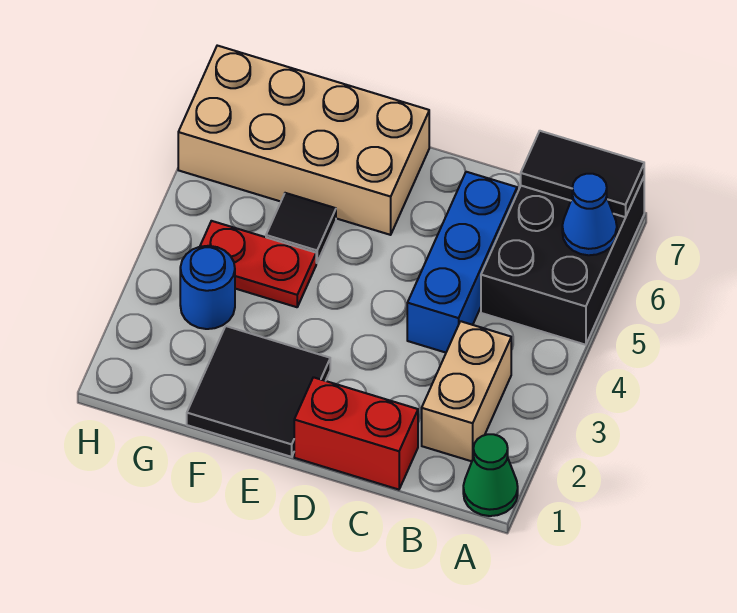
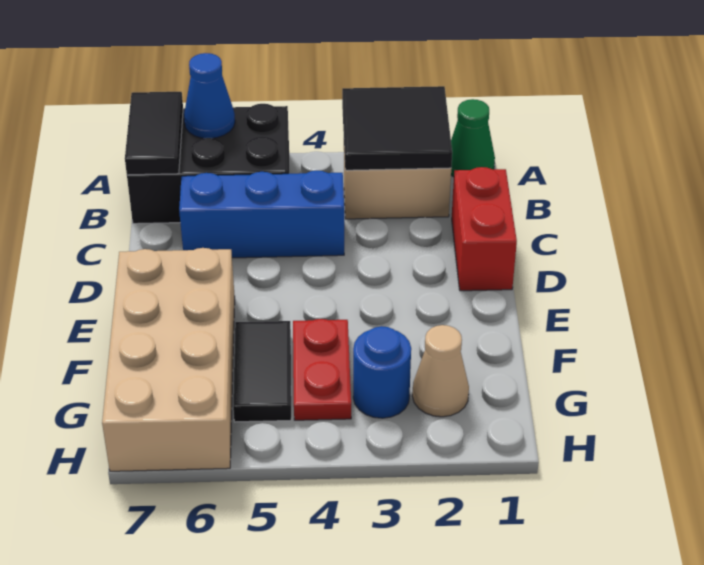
black tile E1:F2 level 1 -> black tile A2:B3 level 2
black tile F5 level 1 -> black tile F5:G5 level 1
none -> tan cone G2 level 1

